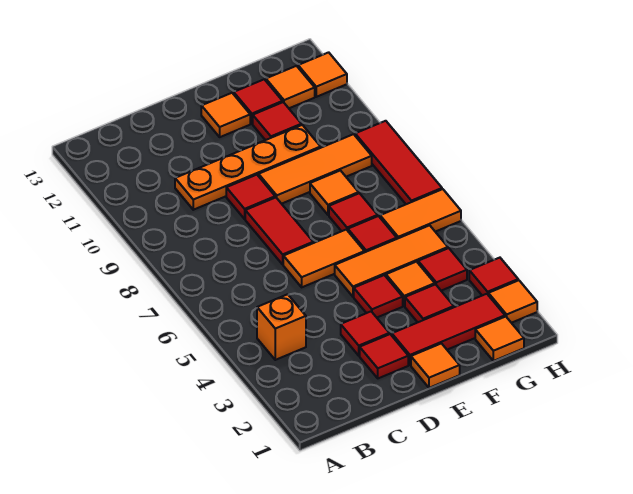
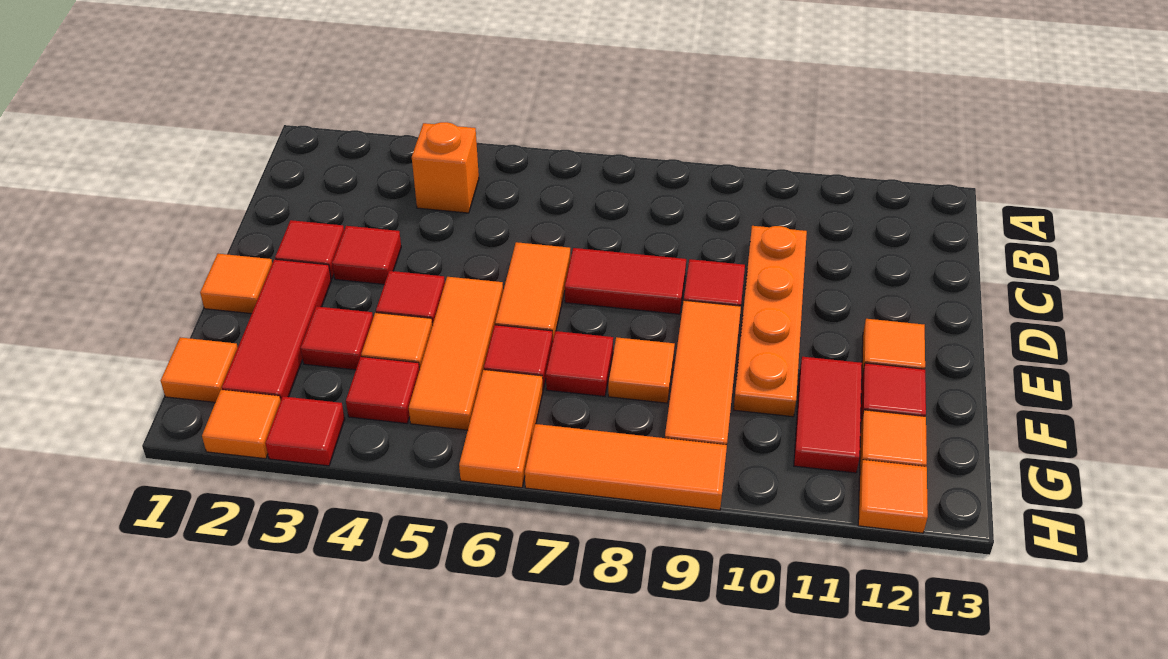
red tile F11 level 1 -> red tile F11:G11 level 1
red tile H7:H9 level 1 -> orange tile H7:H9 level 1

